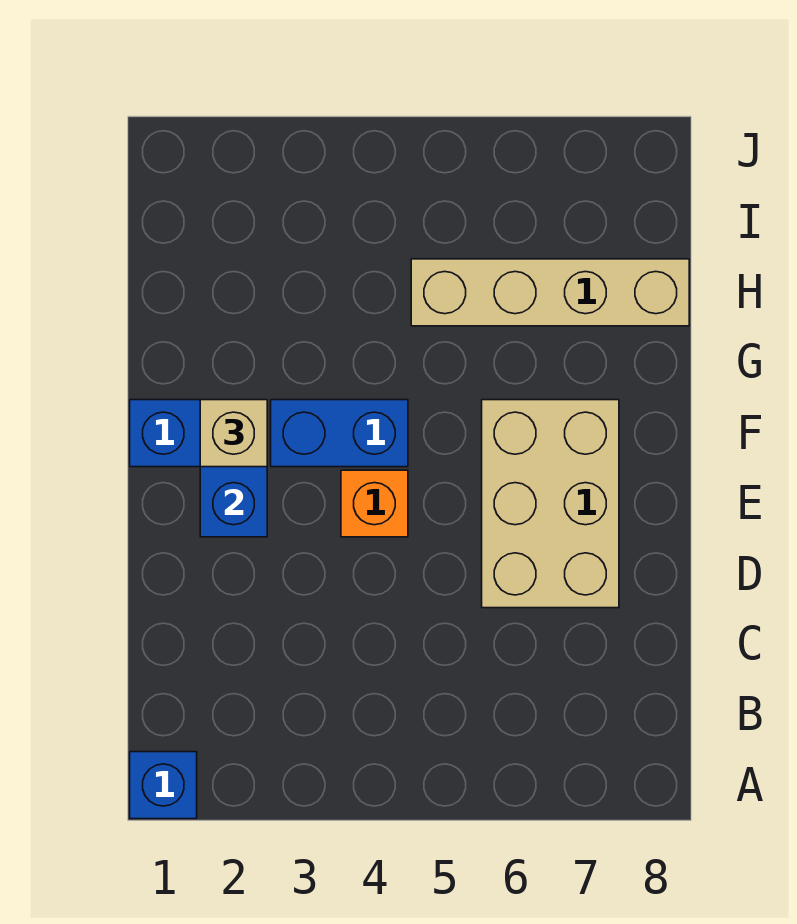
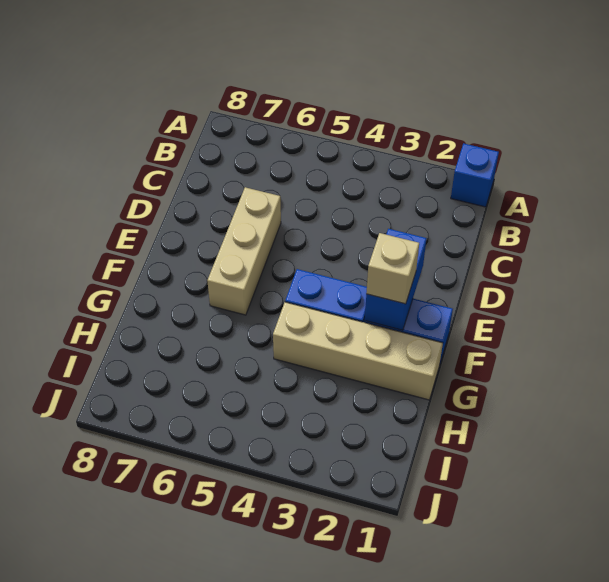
tan brick D6:F7 level 1 -> tan brick D6:F6 level 1
orange brick E4 level 1 -> none
tan brick H5:H8 level 1 -> tan brick G1:G4 level 1

